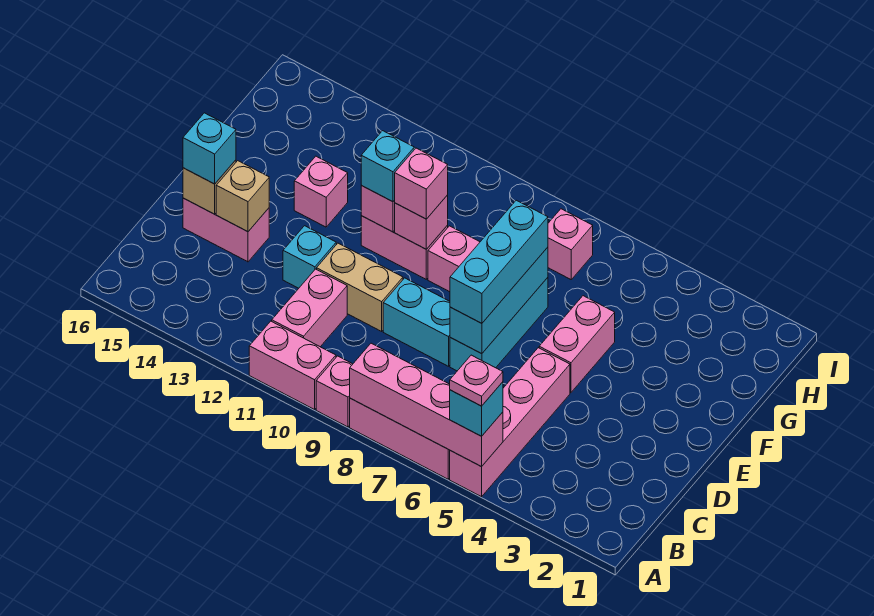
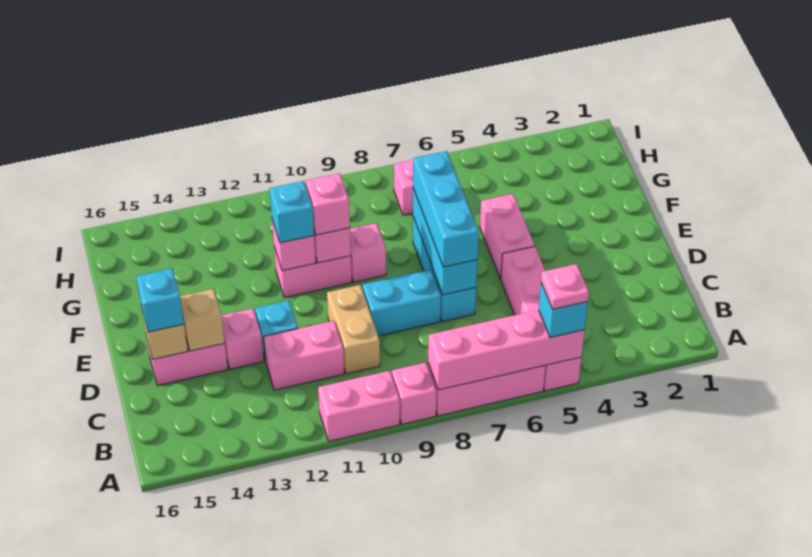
pink brick B11:C11 level 1 -> pink brick C11:C12 level 1
tan brick D10:D11 level 1 -> tan brick C10:D10 level 1
pink brick F13 level 1 -> pink brick D13 level 1

